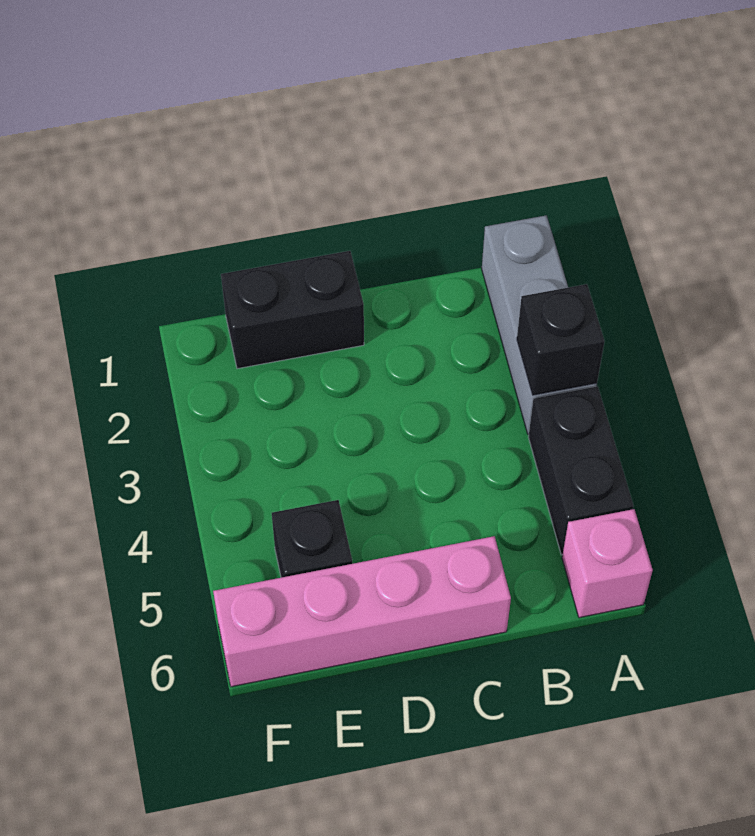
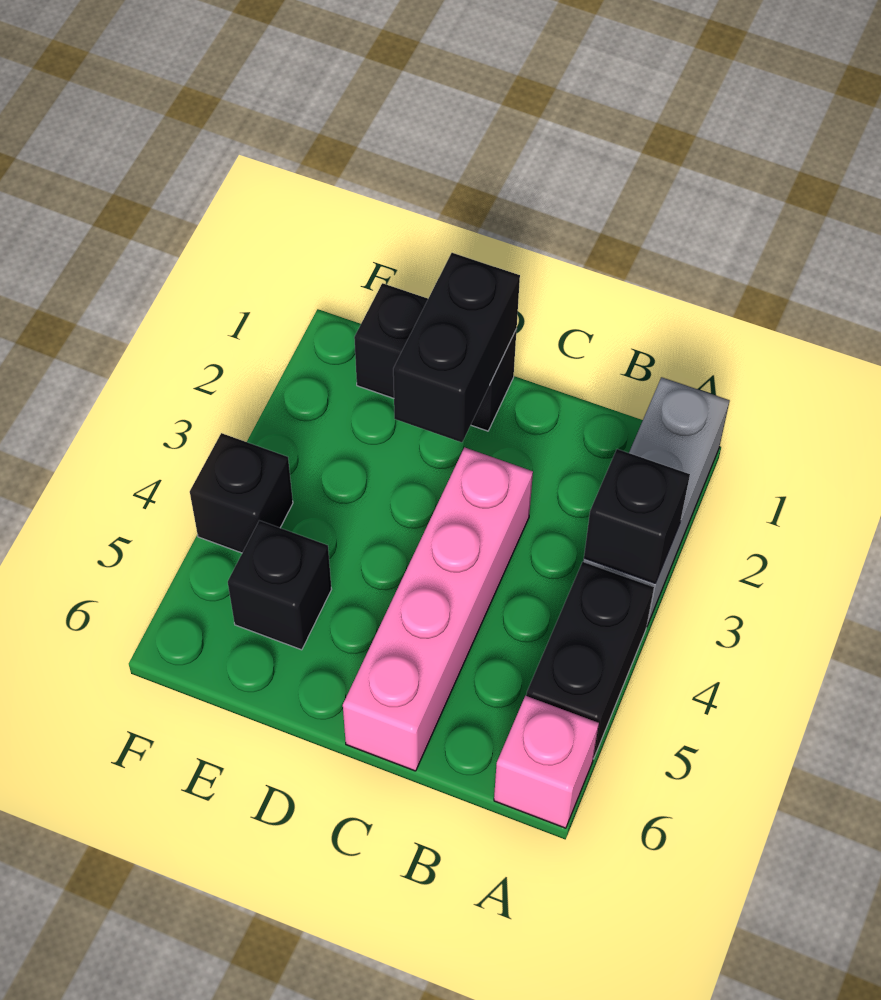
pink brick C6:F6 level 1 -> pink brick C3:C6 level 1
none -> black brick D1:D2 level 2
none -> black brick F4 level 1

